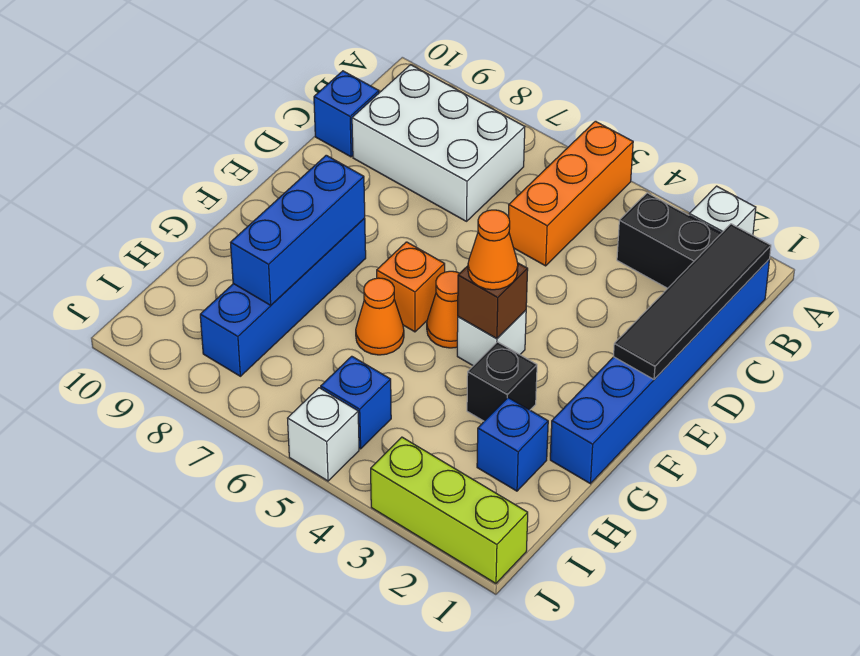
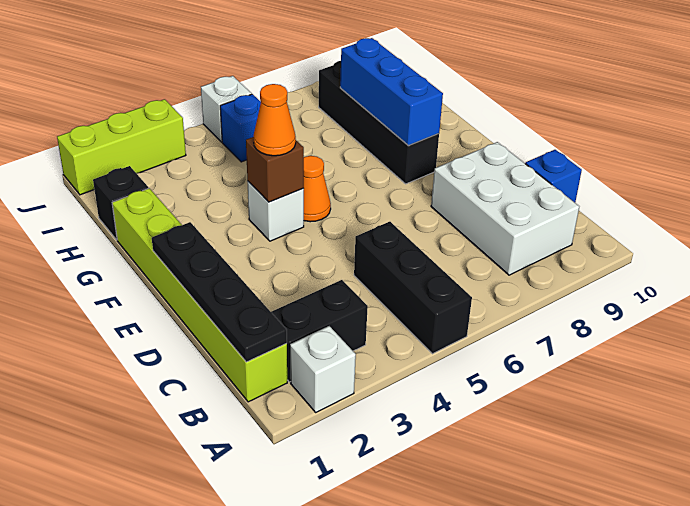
orange brick A5:C5 level 1 -> black brick A5:C5 level 1
blue brick B1:G1 level 1 -> lime brick B1:G1 level 1
black tile B1:E1 level 2 -> black plate B1:E1 level 2
white brick B7:C9 level 1 -> white brick B8:D9 level 1
orange brick F6 level 1 -> none
blue brick F8:I8 level 1 -> black brick F8:I8 level 1
black brick G3 level 1 -> black brick H1 level 1
orange cone G6 level 1 -> none
blue brick H2 level 1 -> none

